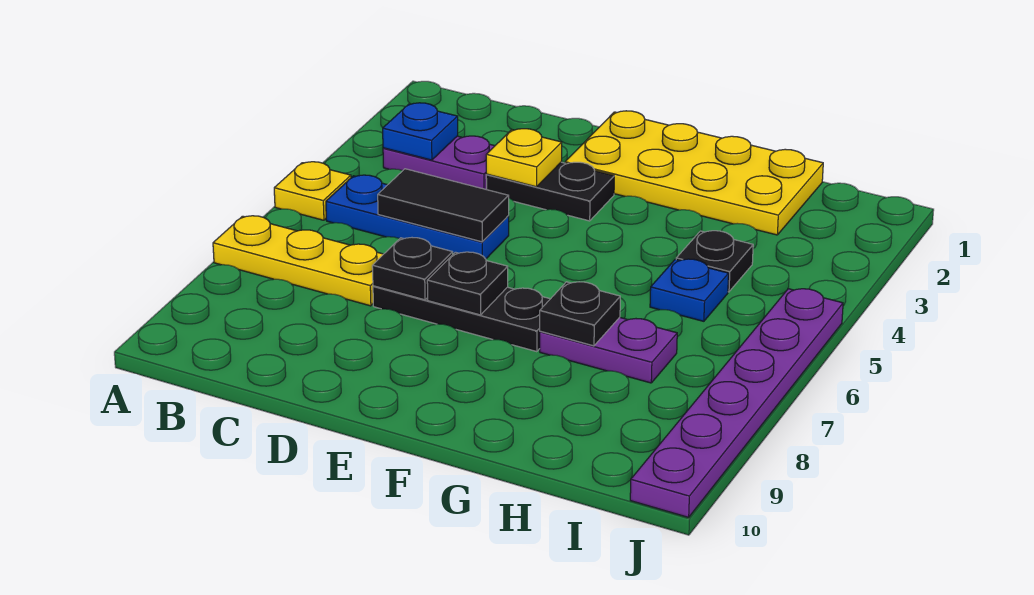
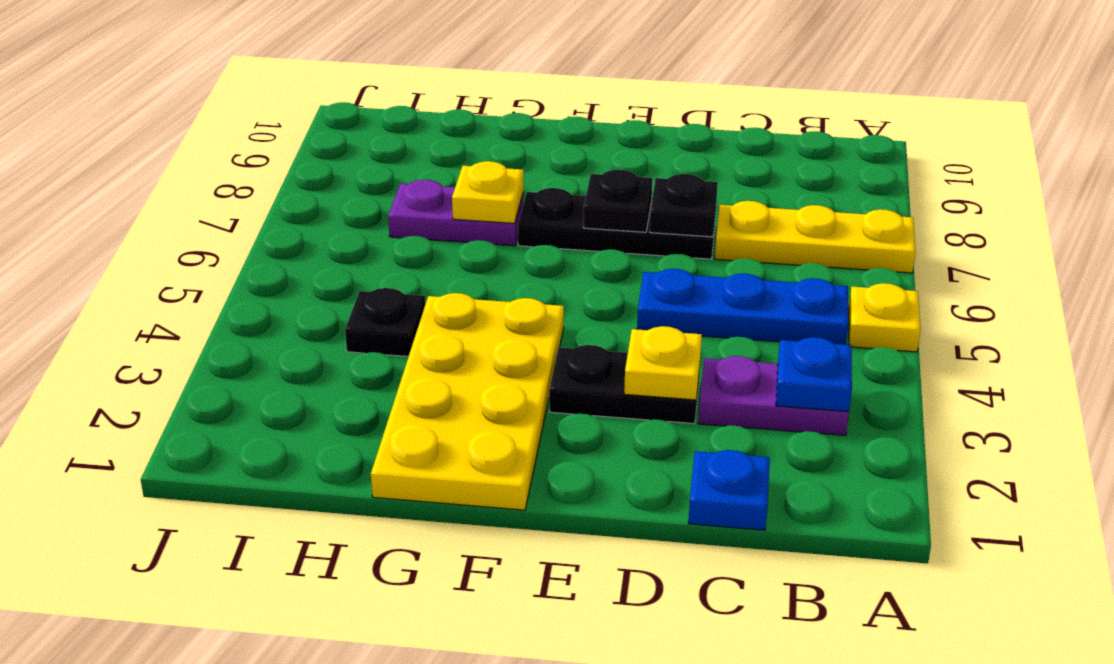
black tile C5:D5 level 2 -> none
yellow plate E1:H2 level 1 -> yellow plate F1:G4 level 1
black plate G7 level 2 -> yellow plate G7 level 2
blue plate H5 level 1 -> blue plate C1 level 1
purple plate J5:J10 level 1 -> none

